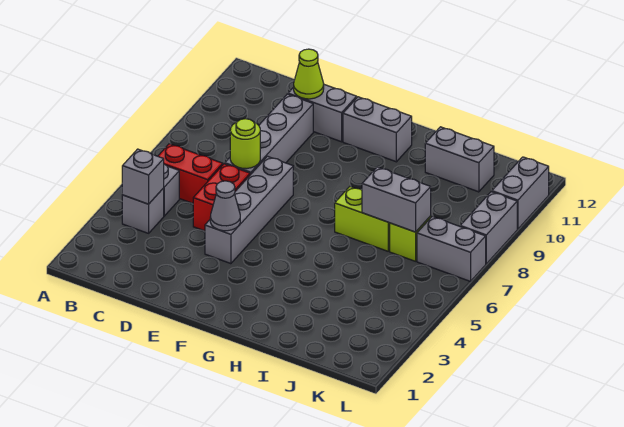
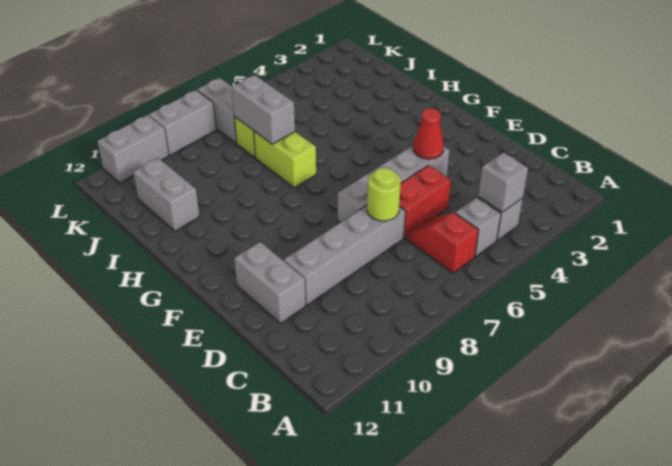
red brick B6:C6 level 1 -> red slope B6:C6 level 1 top B
lime cone D11 level 2 -> none
grey cone E4 level 2 -> red cone E4 level 2
grey brick F11:G11 level 1 -> none

